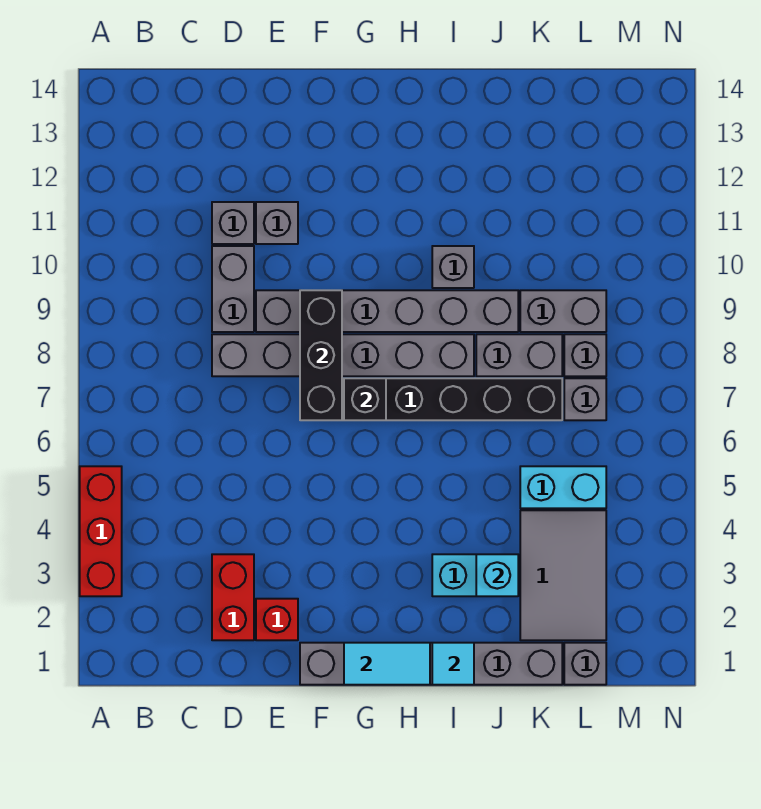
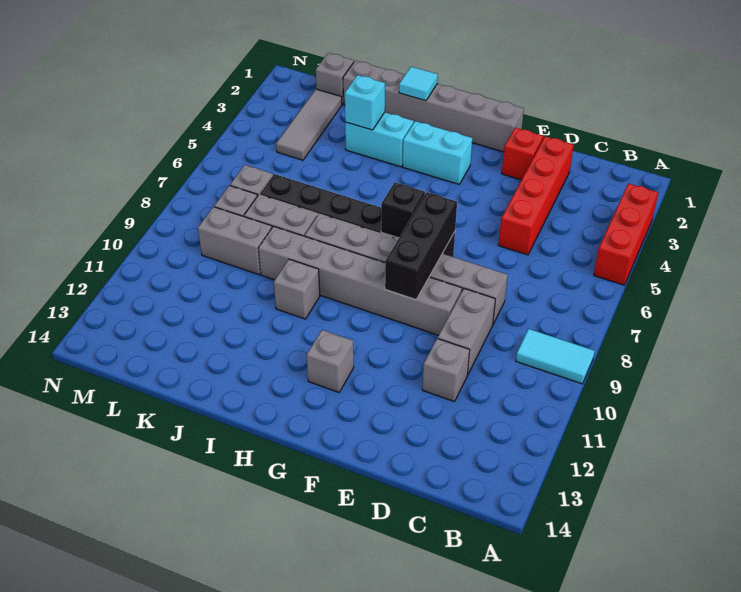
red brick D2:D3 level 1 -> red brick D2:D5 level 1
grey brick E11 level 1 -> grey brick G12 level 1
cyan tile G1:H1 level 2 -> cyan tile A9:B9 level 1
grey tile K2:L4 level 1 -> grey tile L2:L4 level 1
cyan brick K5:L5 level 1 -> cyan brick G3:H3 level 1

